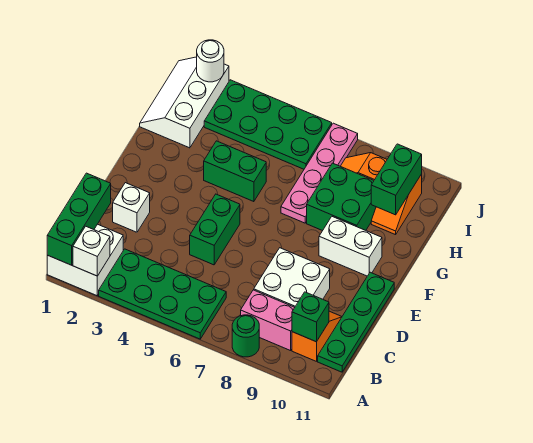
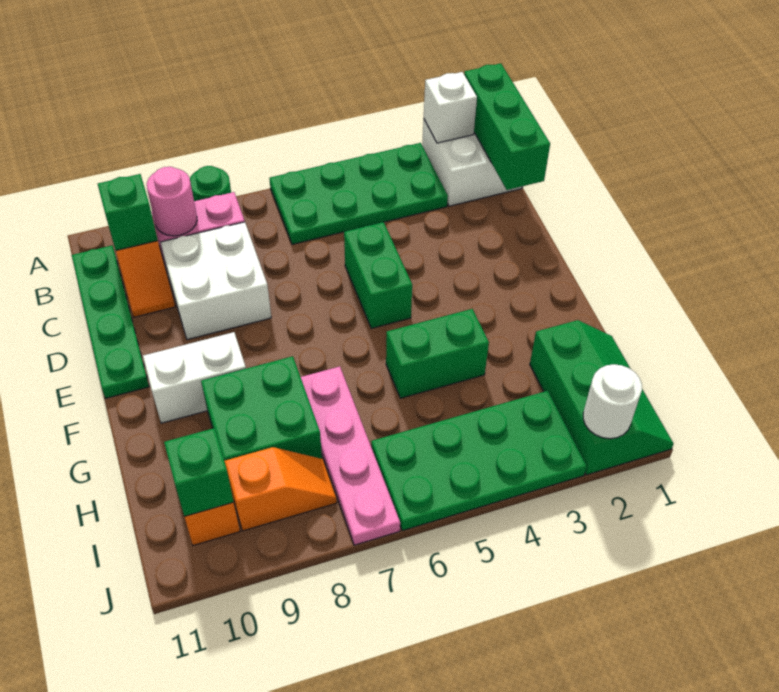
none -> pink round brick B9 level 2
white brick D2 level 1 -> none
white slope H1:J2 level 1 top 2 -> green slope H1:J2 level 1 top 2
green brick H10:I10 level 2 -> green brick I10 level 2

